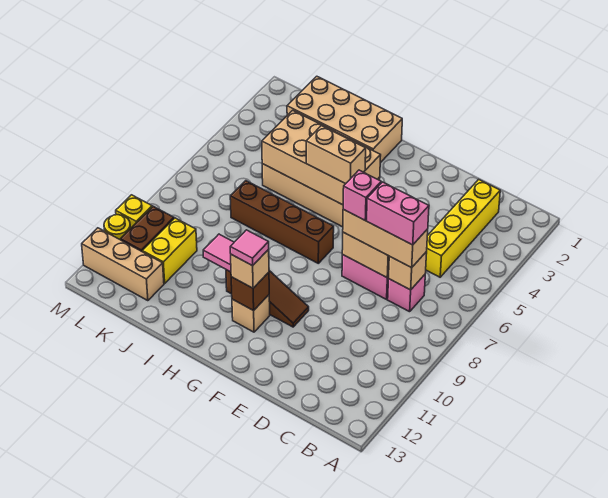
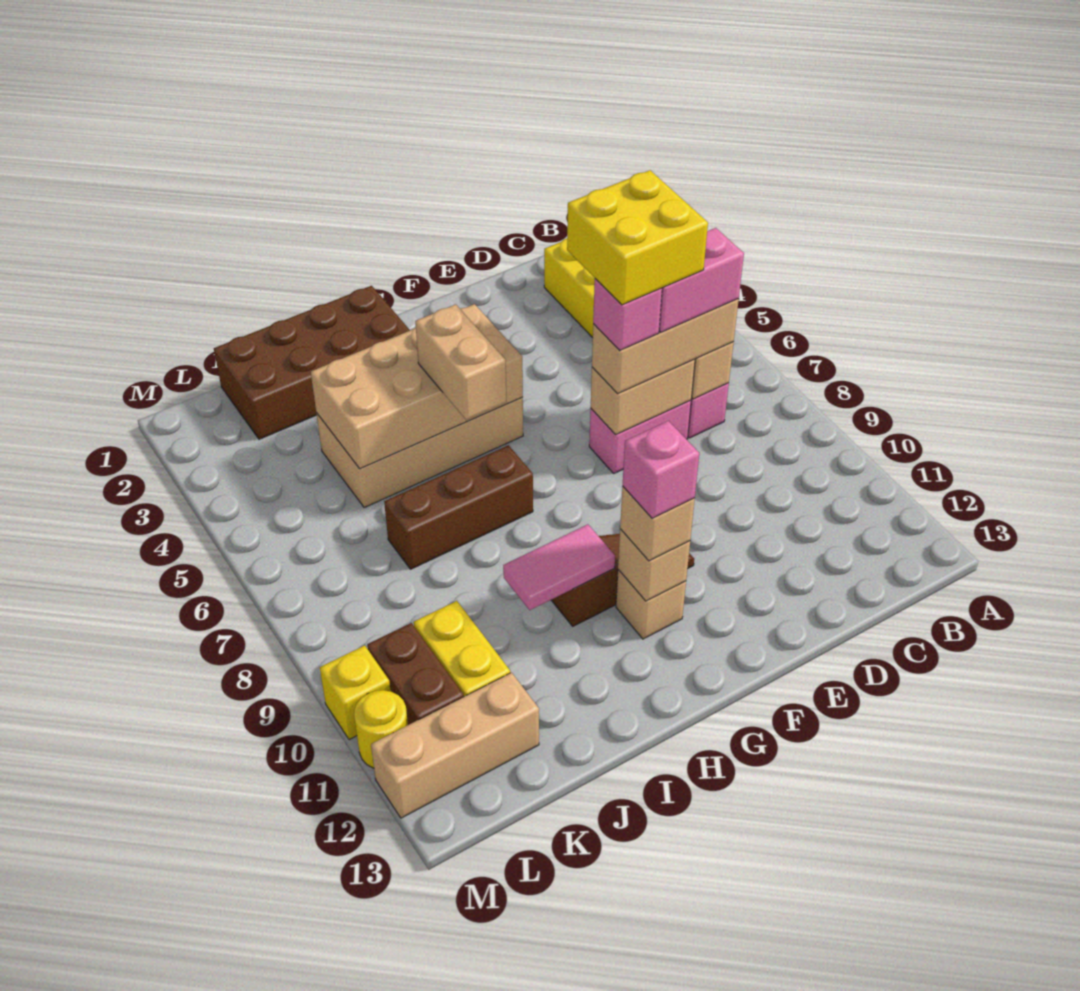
none -> yellow brick D6:E7 level 5
tan brick G5:H5 level 3 -> tan brick H5:H6 level 3
brown brick G7:J7 level 1 -> brown brick H7:J7 level 1
brown brick G11 level 2 -> tan brick G11 level 2
pink tile G11 level 4 -> pink brick G11 level 4
tan brick H1:K2 level 1 -> brown brick H1:K2 level 1

